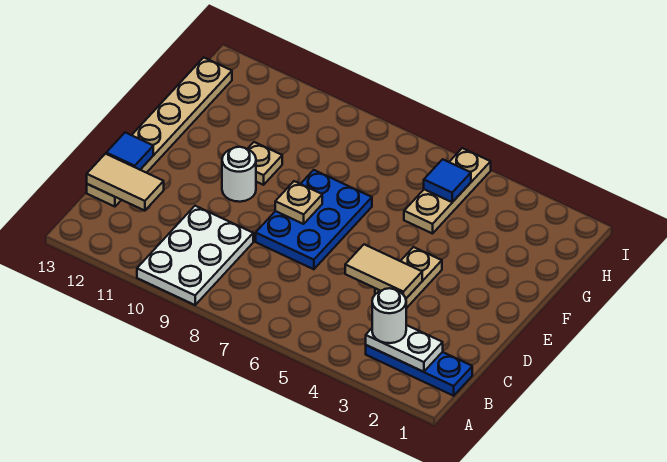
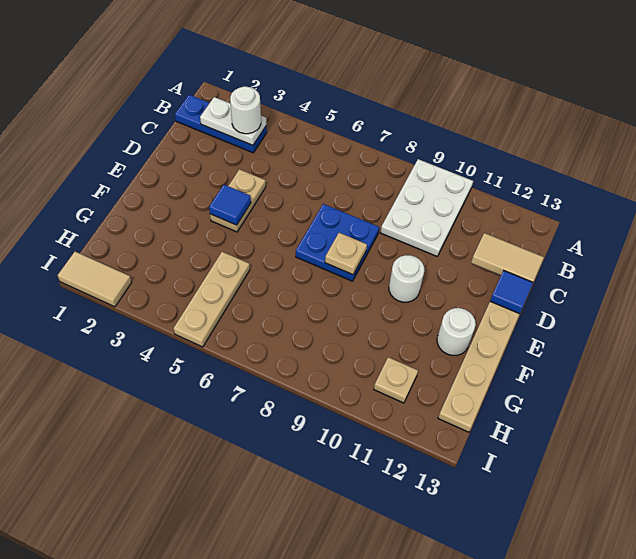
tan tile D4:D5 level 2 -> tan tile I1:I2 level 1
blue plate D7:F8 level 1 -> blue plate D7:E8 level 1
tan plate F10 level 1 -> tan plate H11 level 1
none -> white round brick F12 level 1
blue tile H5 level 2 -> blue tile E4 level 2

